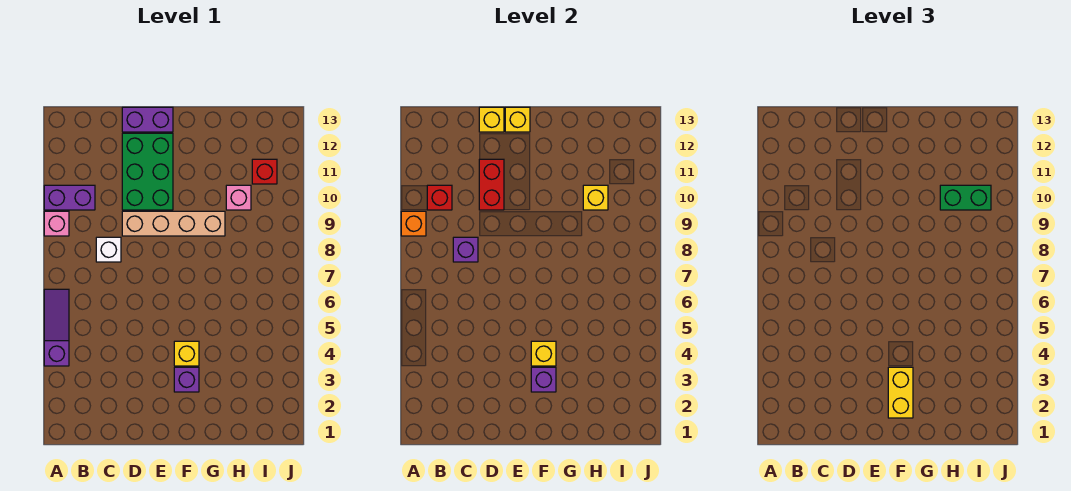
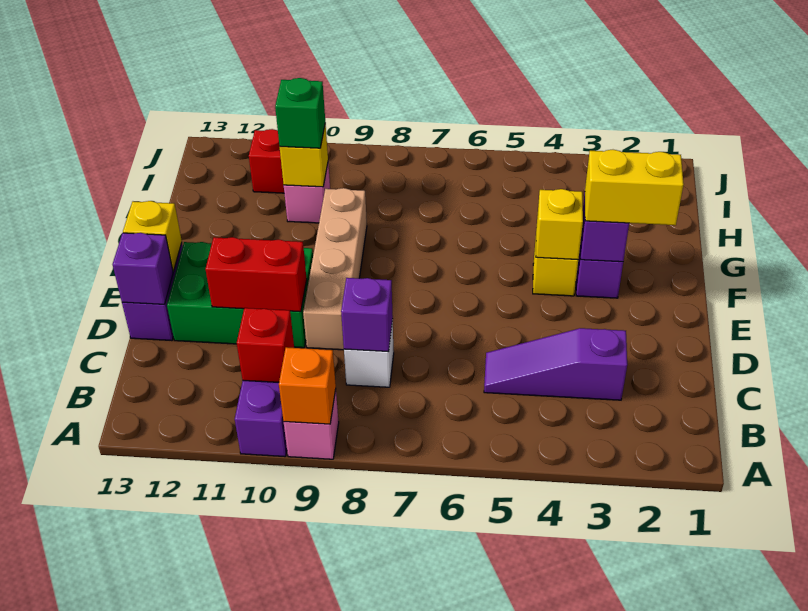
purple slope A4:A6 level 1 top 4 -> purple slope C3:C5 level 1 top 3
yellow brick D13 level 2 -> purple brick D13 level 2
green brick H10:I10 level 3 -> green brick H10 level 3

